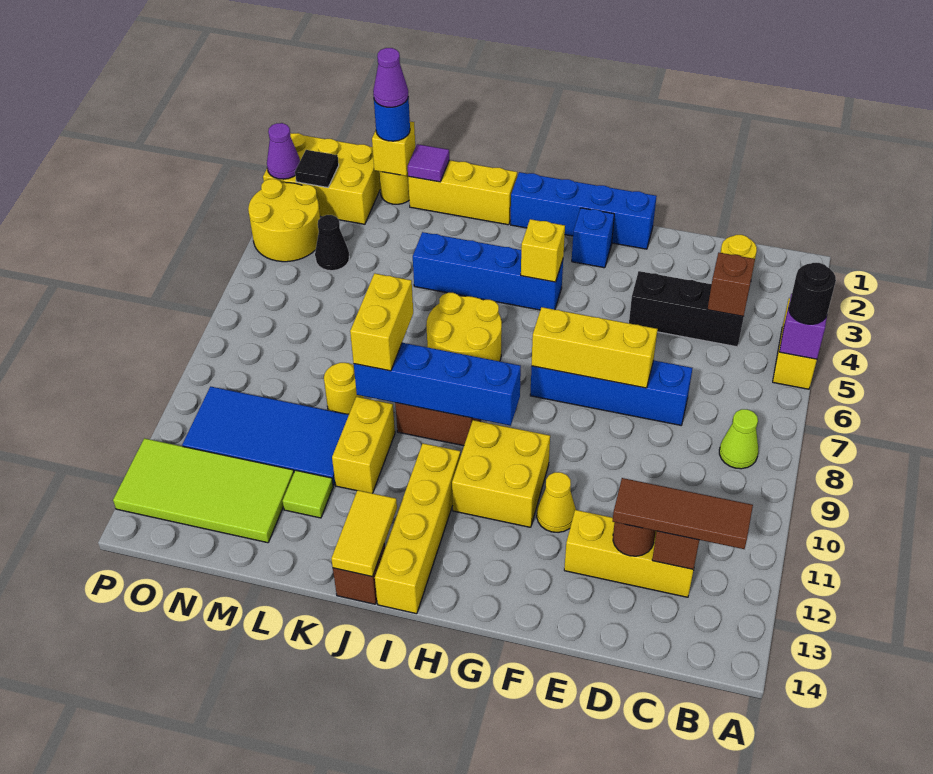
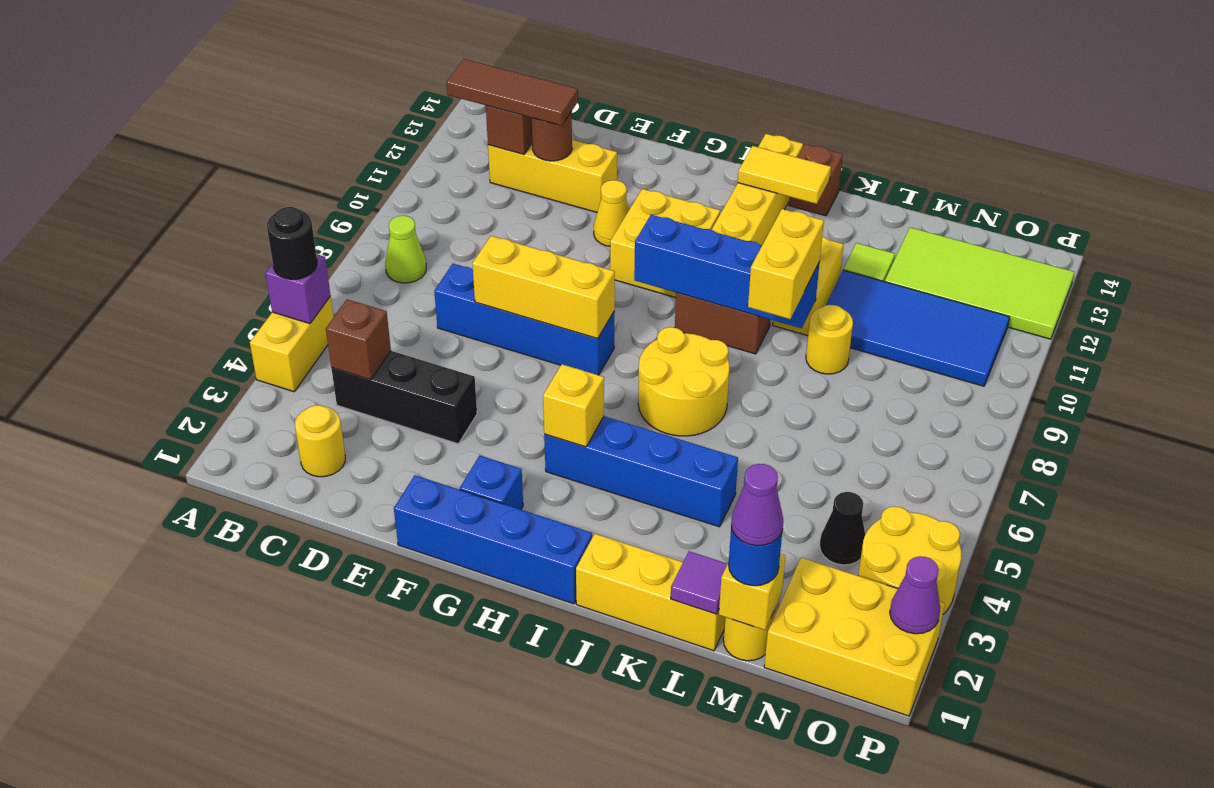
yellow tile J13:J14 level 2 -> yellow tile I13:J13 level 2
black tile O2 level 2 -> none

